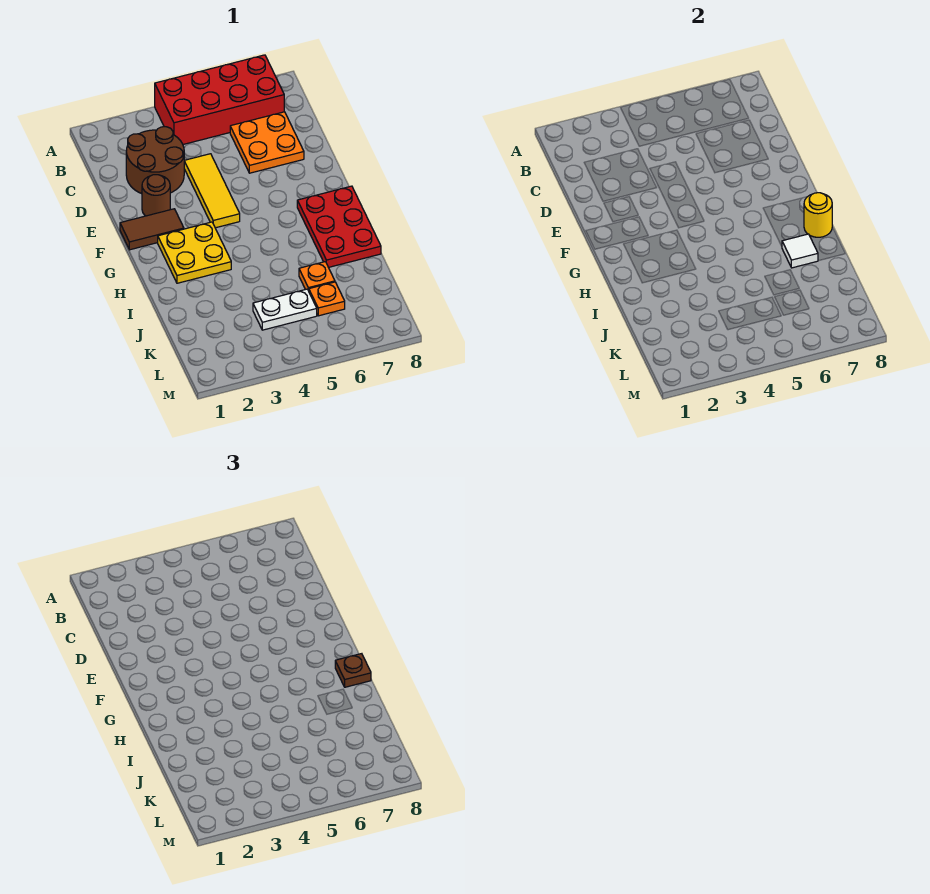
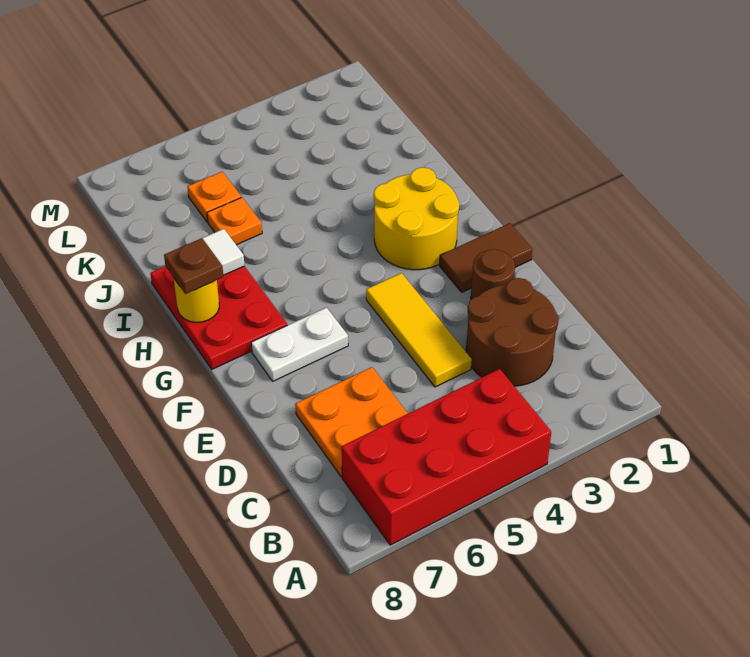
yellow plate G2:H3 level 1 -> yellow round brick G2:H3 level 1
white plate K4:K5 level 1 -> white plate F6:F7 level 1

